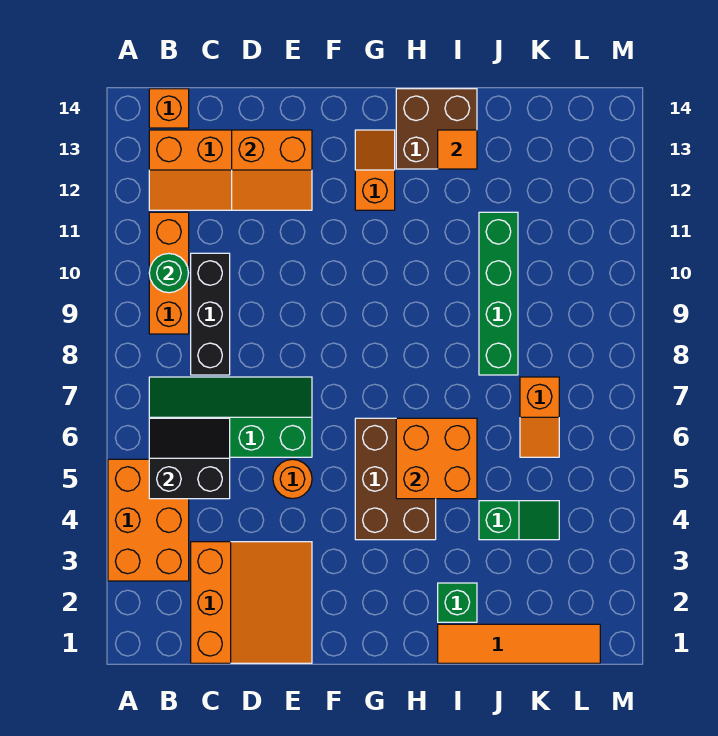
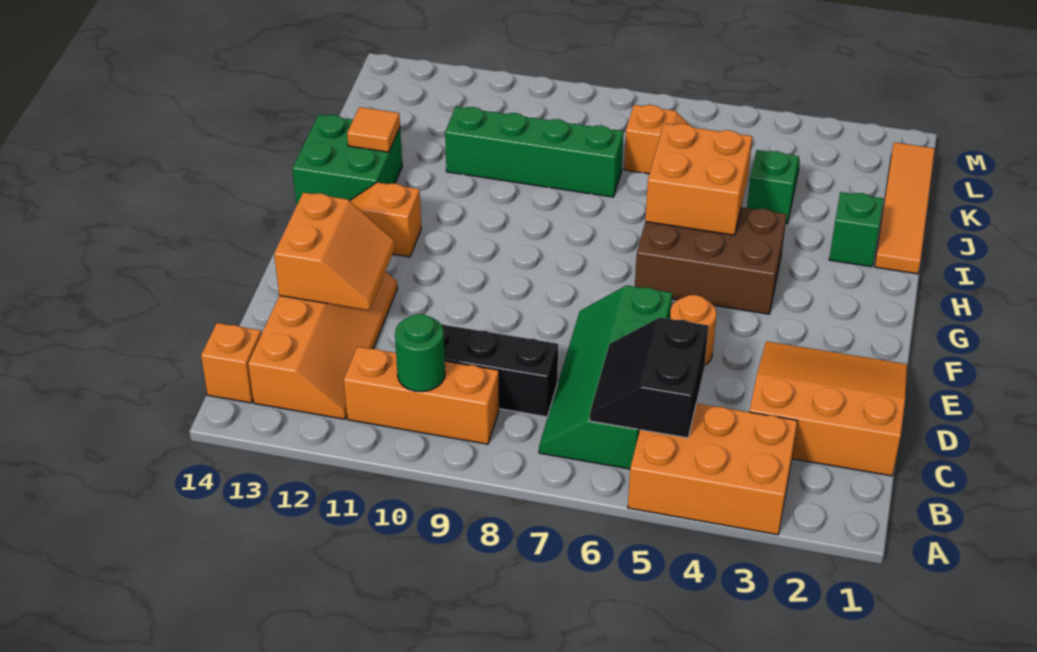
brown brick H13:I14 level 1 -> green brick H13:I14 level 1

